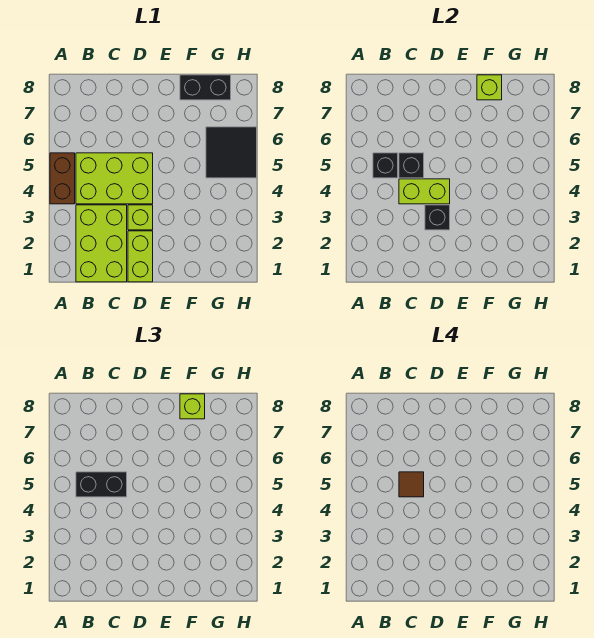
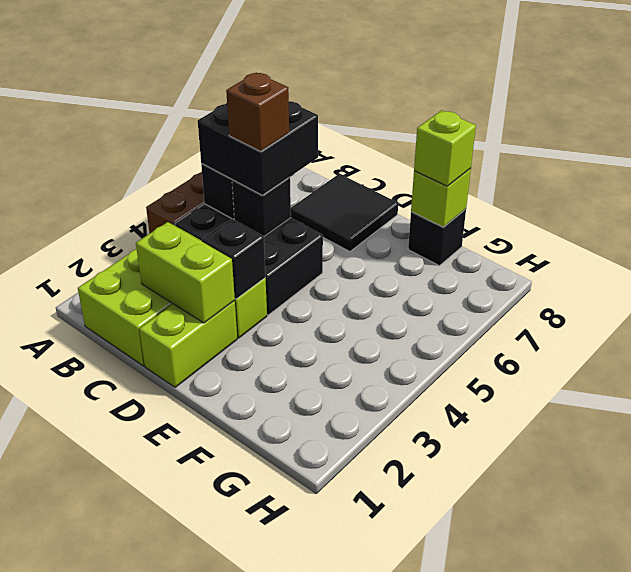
lime brick B4:D5 level 1 -> black brick B4:D5 level 1
black brick B5:C5 level 3 -> black brick B5:C6 level 3
lime brick C4:D4 level 2 -> lime brick C2:D2 level 2
brown tile C5 level 4 -> brown brick C5 level 4
black brick F8:G8 level 1 -> black brick F8 level 1
black tile G5:H6 level 1 -> black tile C7:D8 level 1

